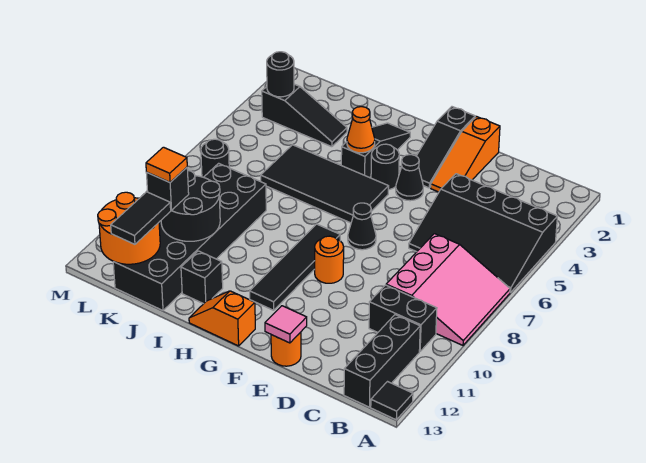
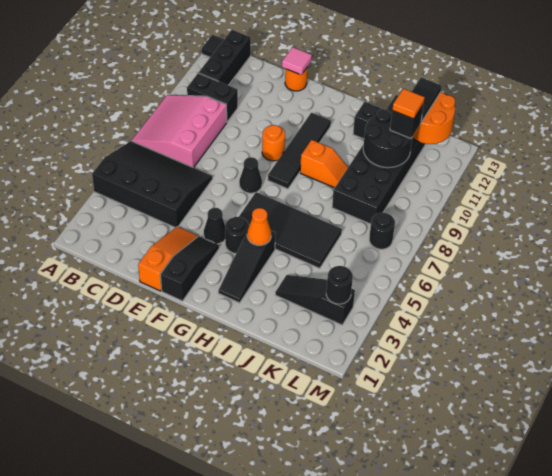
orange slope G13:H13 level 1 top G -> orange slope H9:I9 level 1 top H

